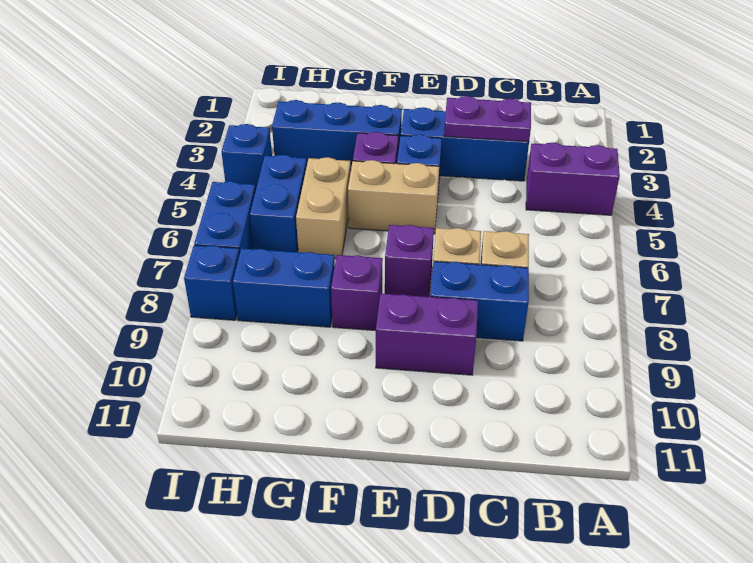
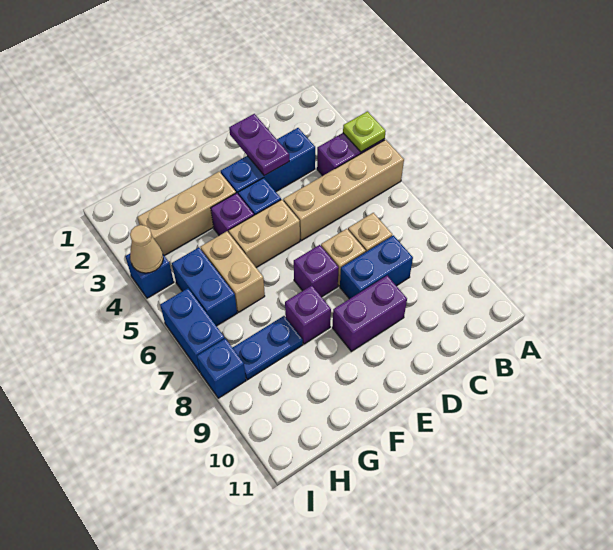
none -> lime plate A4 level 2
none -> tan brick A5:D5 level 1
purple plate C3:D3 level 2 -> purple plate D2:D3 level 2
blue brick F3:H3 level 1 -> tan brick F3:H3 level 1
blue brick G8:H8 level 1 -> blue plate G8:H8 level 1
none -> tan cone I4 level 2

